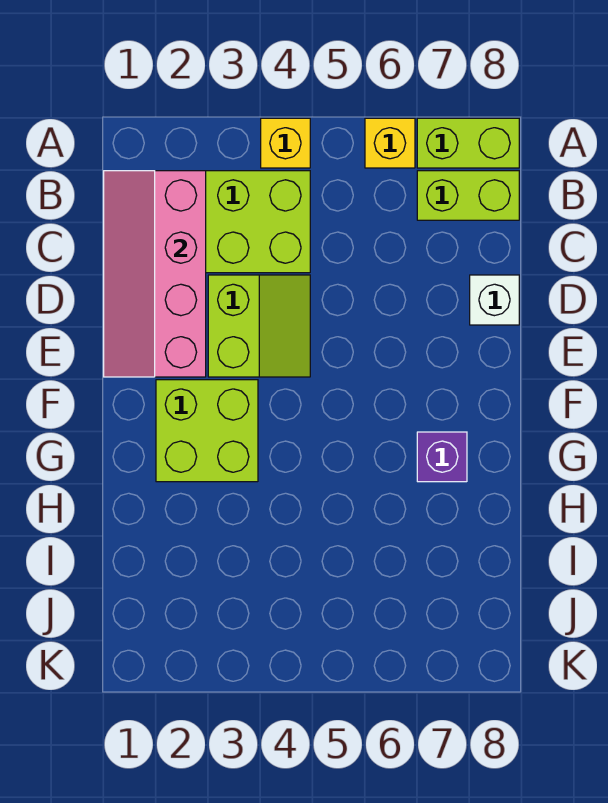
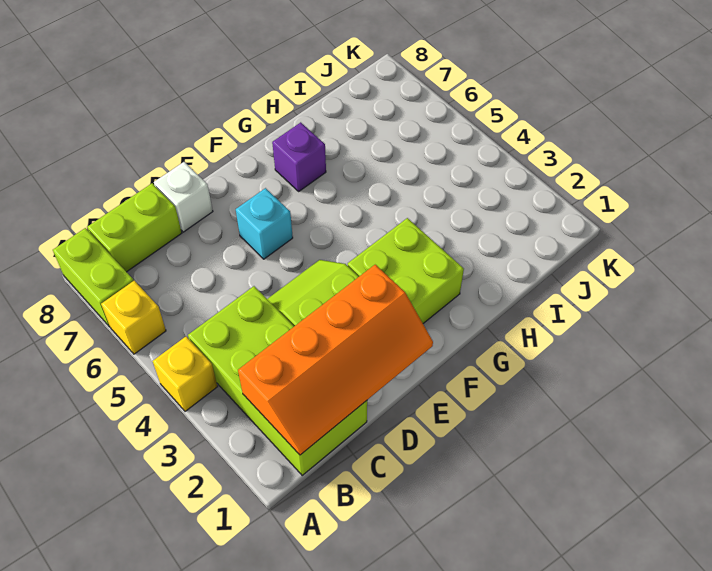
pink slope B1:E2 level 2 top 2 -> orange slope B1:E2 level 2 top 2
lime brick B7:B8 level 1 -> lime brick B8:C8 level 1
none -> cyan brick E6 level 1

